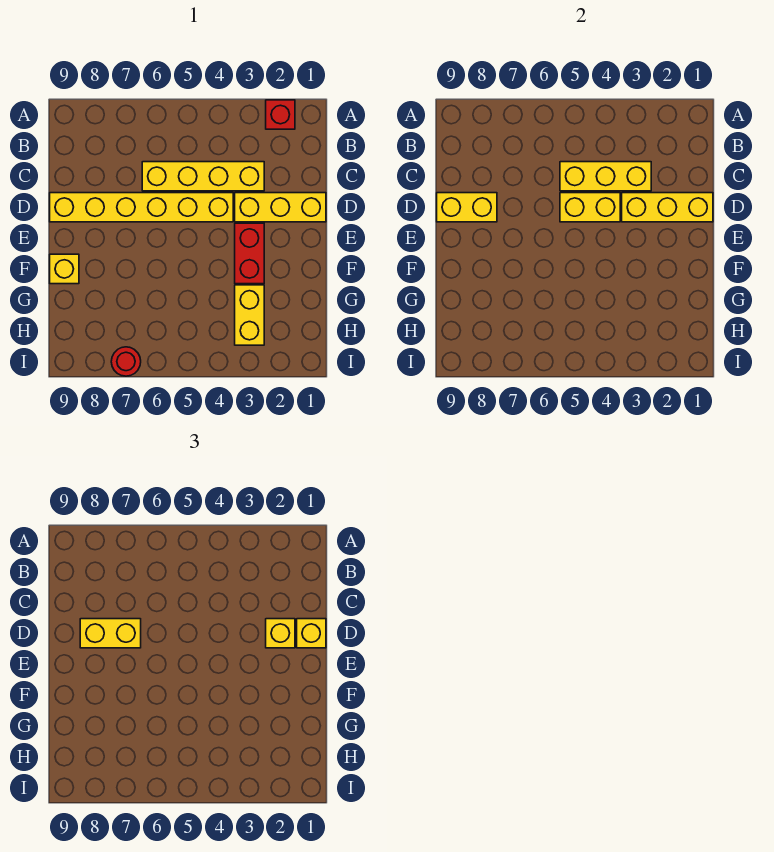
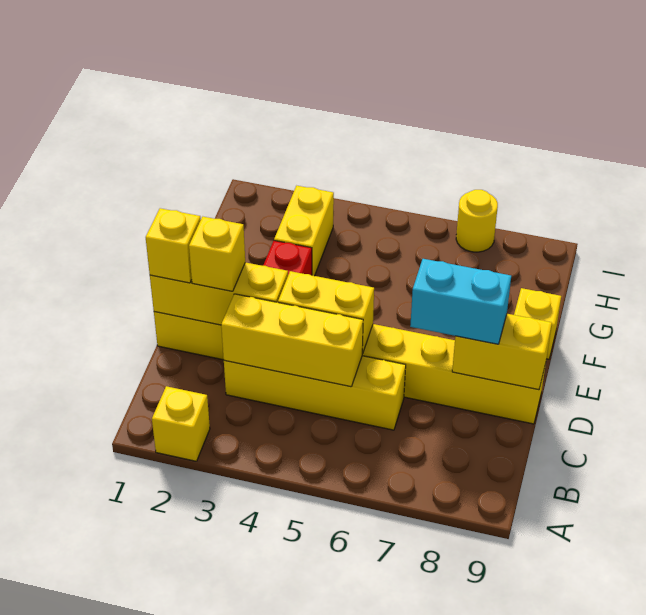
red brick A2 level 1 -> yellow brick A2 level 1
yellow brick D7:D8 level 3 -> cyan brick D7:D8 level 3
red round brick I7 level 1 -> yellow round brick I7 level 1

